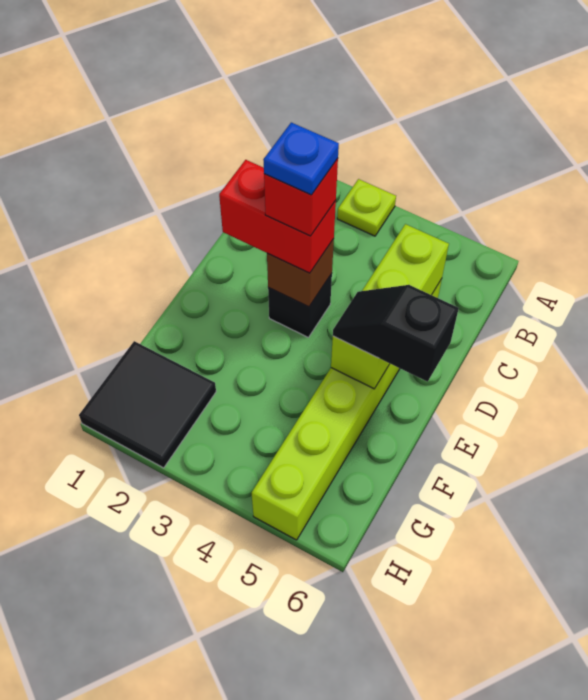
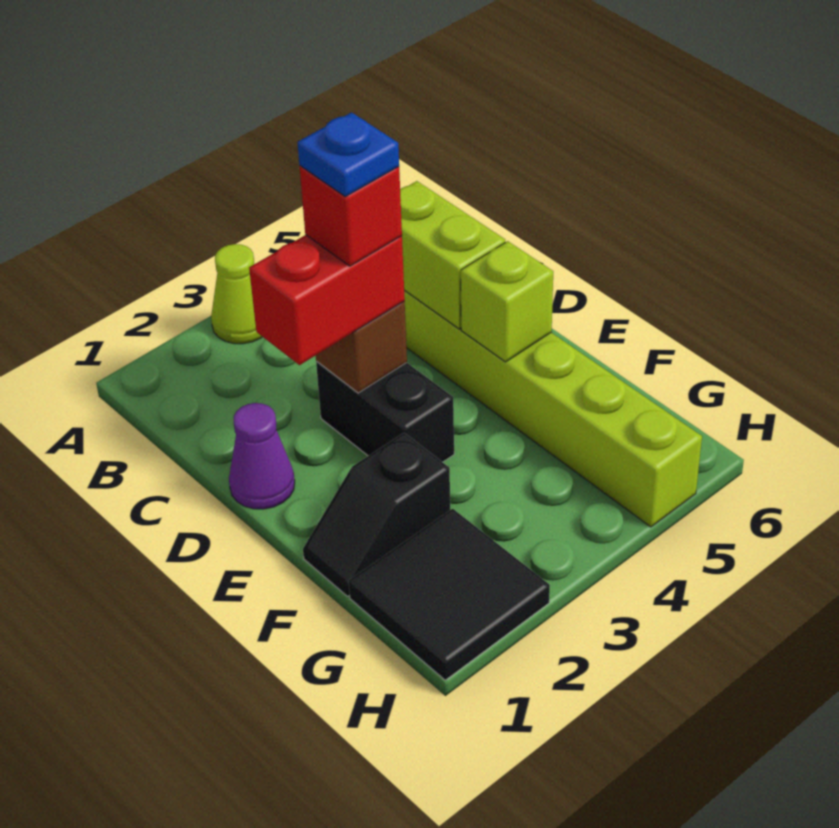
lime plate A3 level 1 -> lime cone A3 level 1
none -> purple cone D1 level 1
black brick D3 level 1 -> black brick D3:E3 level 1
black slope E5:E6 level 3 top 6 -> black slope F1:F2 level 1 top 2

